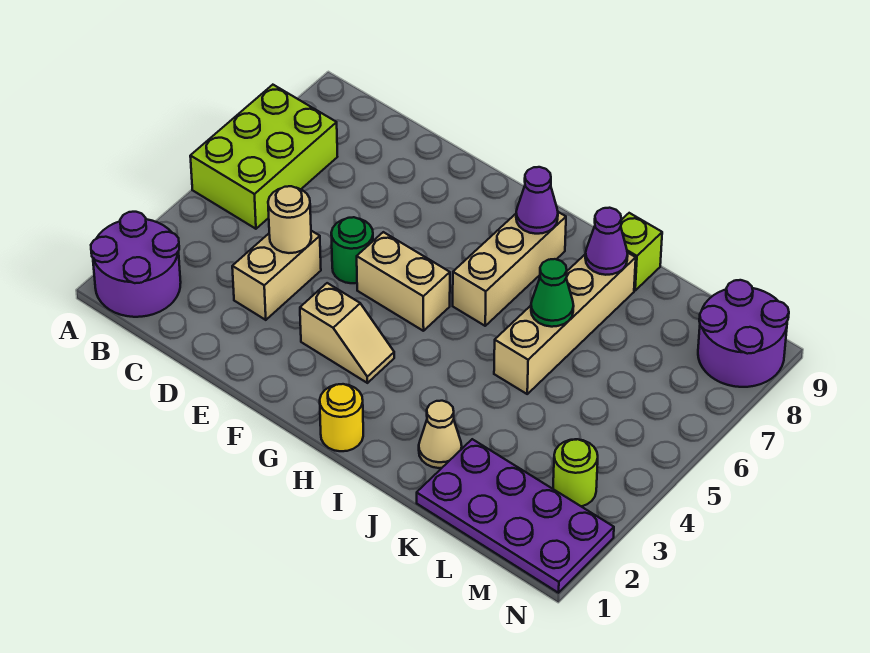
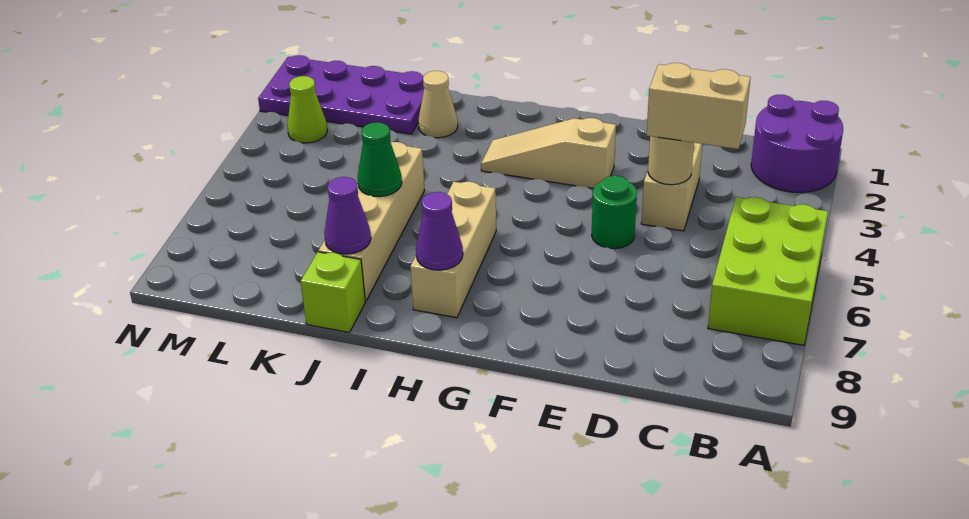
tan slope F3:G3 level 1 top F -> tan slope F3:H3 level 1 top F
tan brick F5:G5 level 1 -> tan brick C4:D4 level 3
yellow round brick H1 level 1 -> none
lime round brick M3 level 1 -> lime cone M3 level 1
purple round brick M8:N9 level 1 -> none

